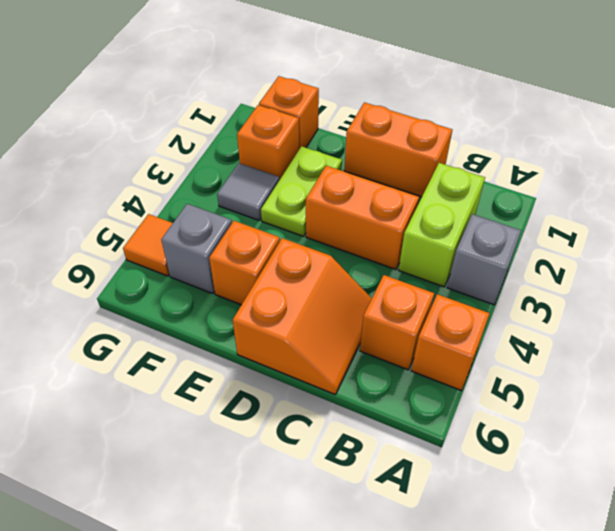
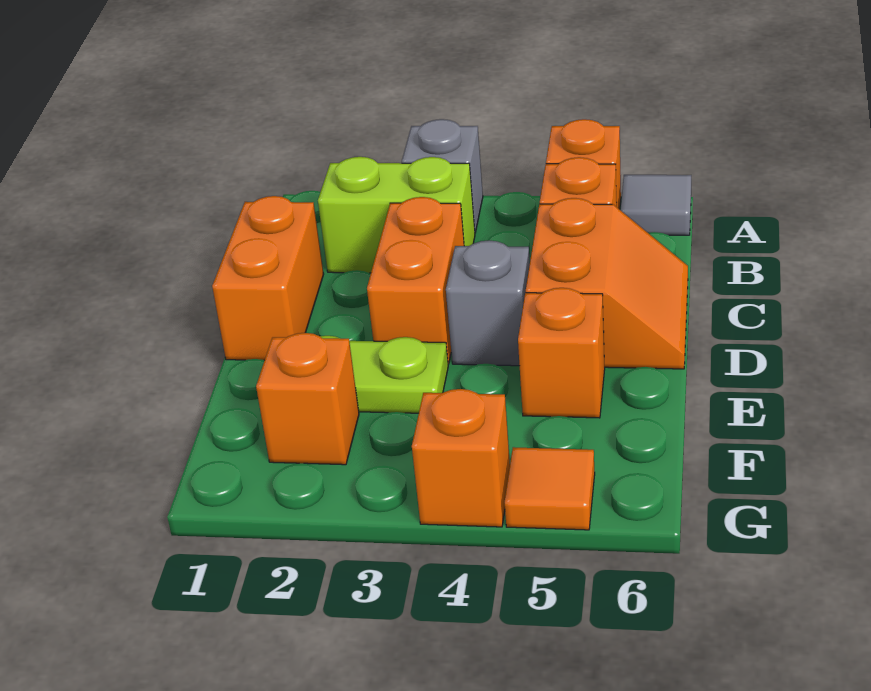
orange slope C5:D6 level 1 top D -> orange slope C5:D6 level 1 top 5
orange brick F1 level 1 -> orange brick G4 level 1
grey tile F3 level 1 -> grey tile A6 level 1
grey brick F5 level 1 -> grey brick D4 level 1

